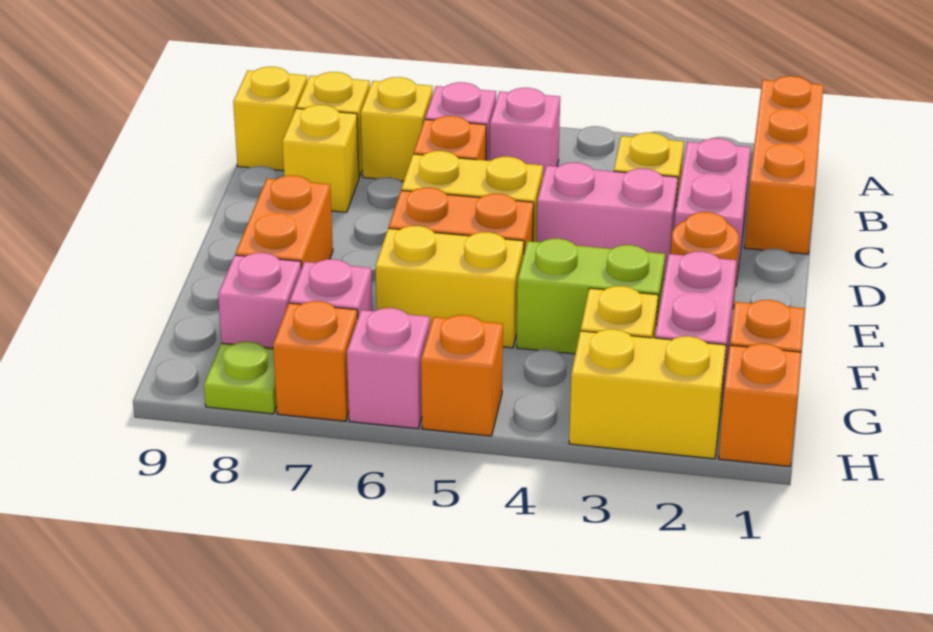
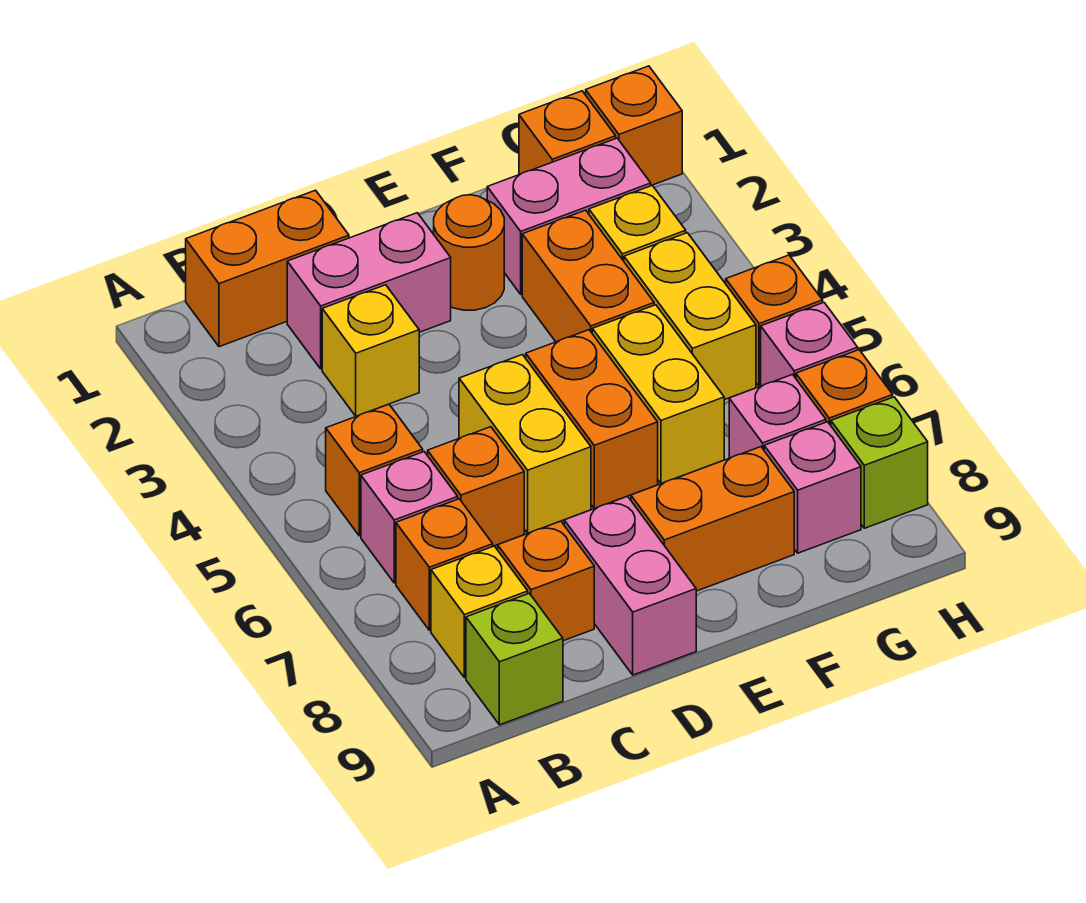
orange brick A1:C1 level 1 -> orange brick B1:C1 level 1
pink brick B5 level 1 -> orange brick B5 level 1
yellow brick B7 level 1 -> orange brick B7 level 1
yellow brick B9 level 1 -> lime brick B9 level 1
yellow brick C8 level 1 -> orange brick C8 level 1
pink brick D3:D4 level 1 -> pink brick D8:D9 level 1
lime brick F3:F4 level 1 -> orange brick F3:F4 level 1
yellow brick H2:H3 level 1 -> yellow brick G4:G5 level 1
lime plate H8 level 1 -> lime brick H8 level 1

